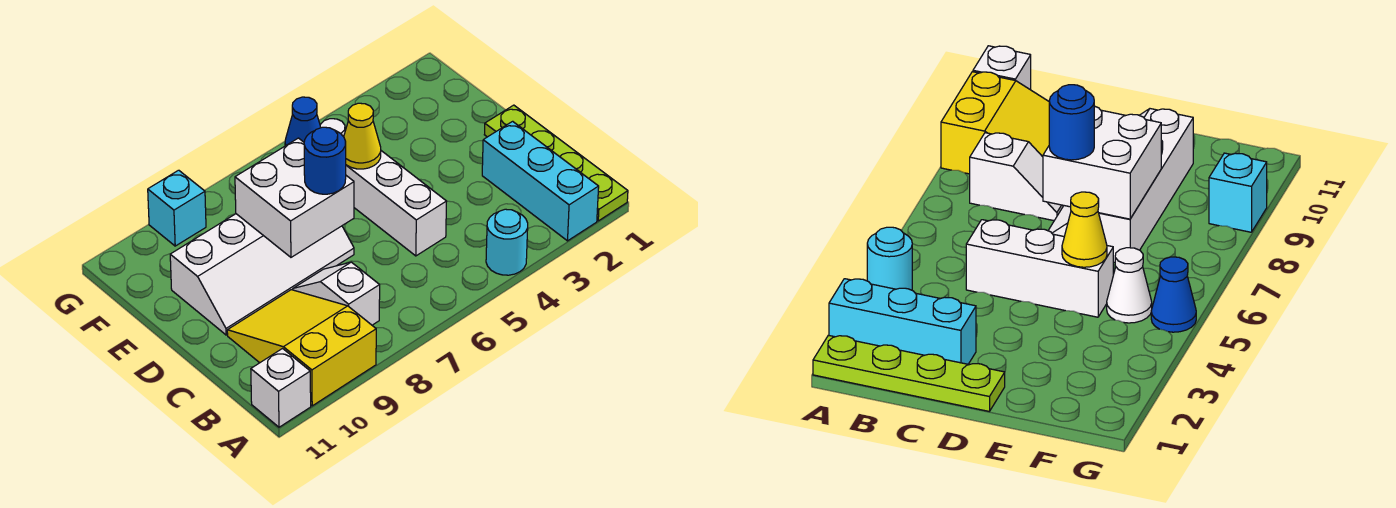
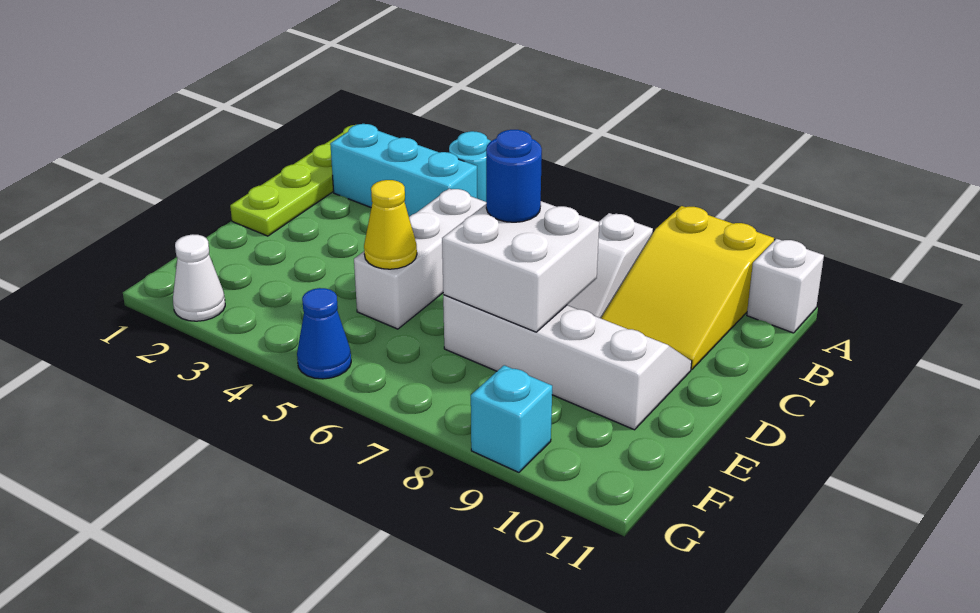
cyan brick A2:C2 level 1 -> cyan brick B2:B4 level 1
white cone F5 level 1 -> white cone G2 level 1

